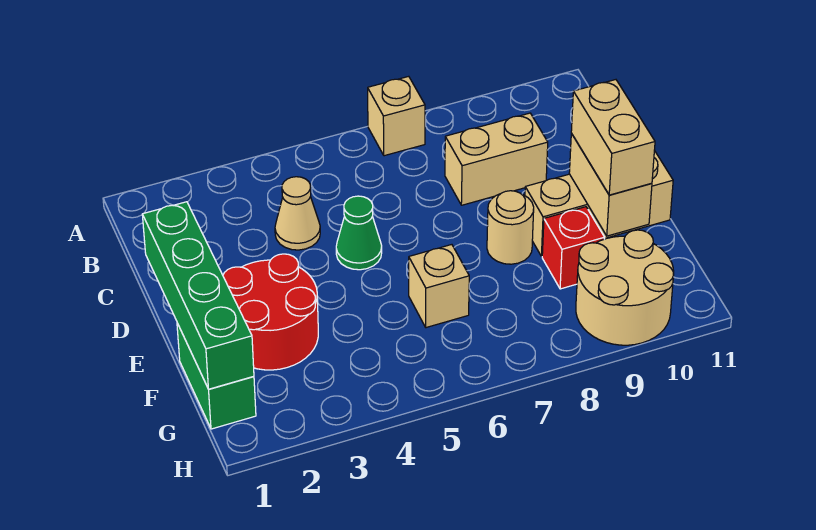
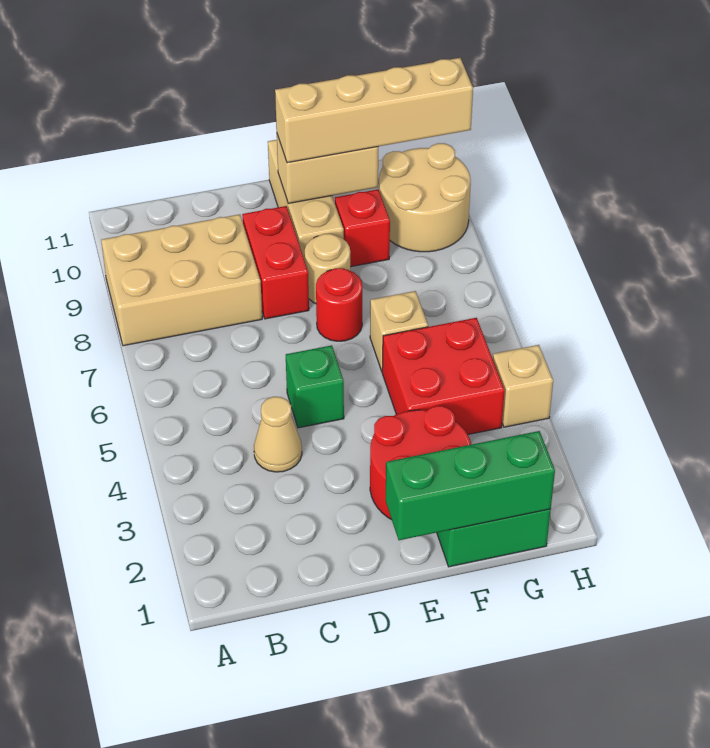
tan brick A7 level 1 -> tan brick H4 level 1
tan brick C8:C9 level 1 -> tan brick A8:C9 level 1
green brick D1:G1 level 2 -> green brick E1:G1 level 2
green cone D5 level 1 -> green brick D5 level 1
none -> red brick D8:D9 level 1
none -> red round brick E7 level 1
tan brick E10:F10 level 3 -> tan brick E10:H10 level 3
none -> red brick F4:G5 level 1

